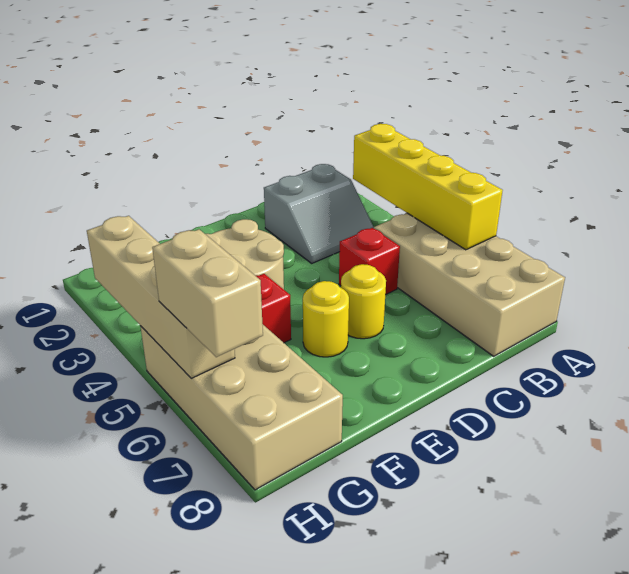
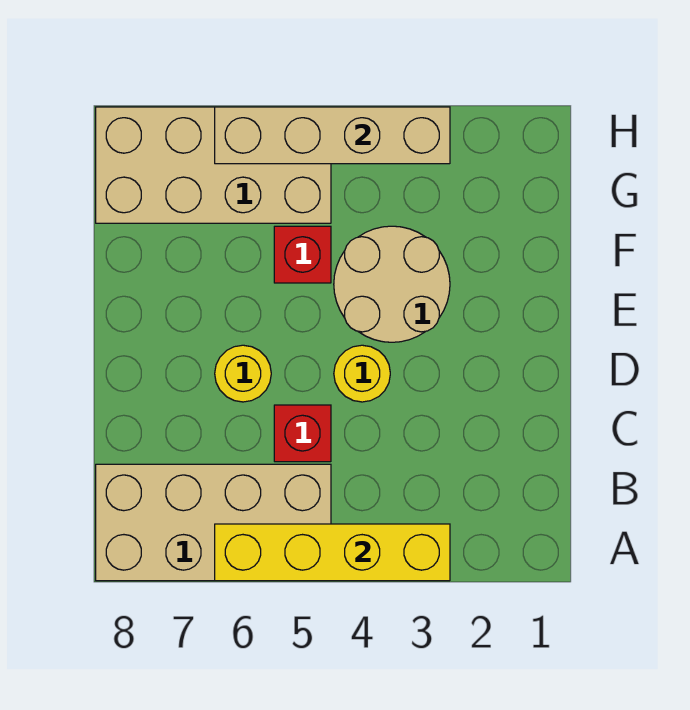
grey slope B2:C3 level 1 top 2 -> none
yellow round brick E6 level 1 -> yellow round brick D4 level 1
tan brick H6:H7 level 3 -> none

